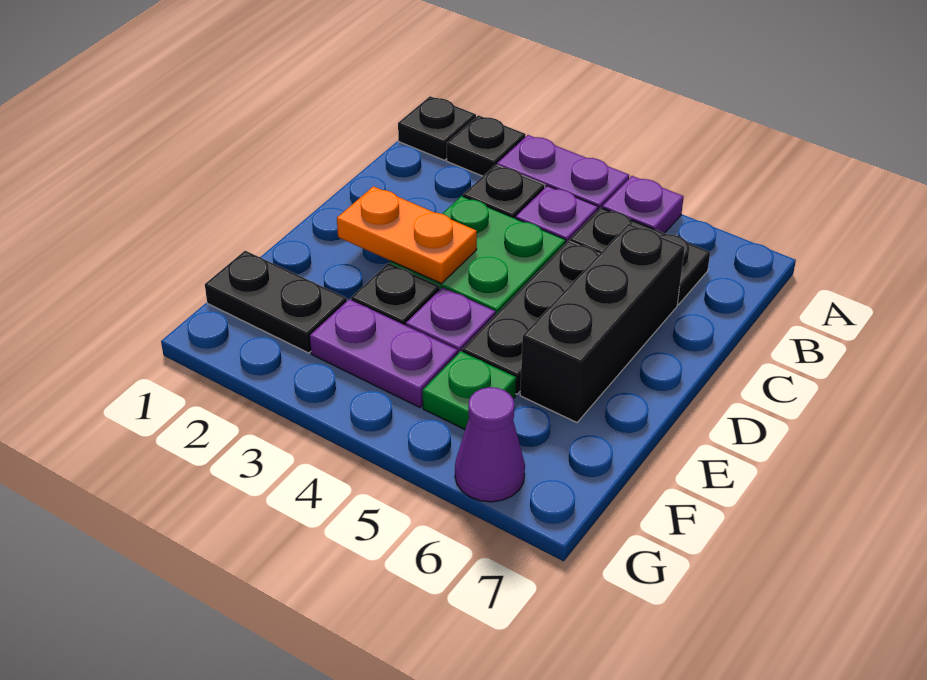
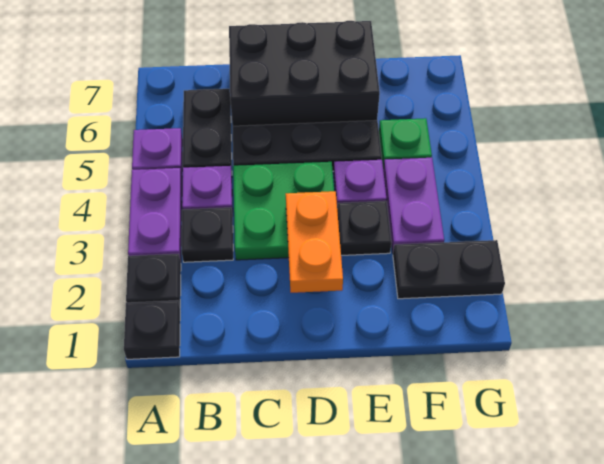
black brick C6:E6 level 1 -> black brick C6:E7 level 1
black plate F1:F2 level 1 -> black plate F2:G2 level 1
purple cone G6 level 1 -> none

